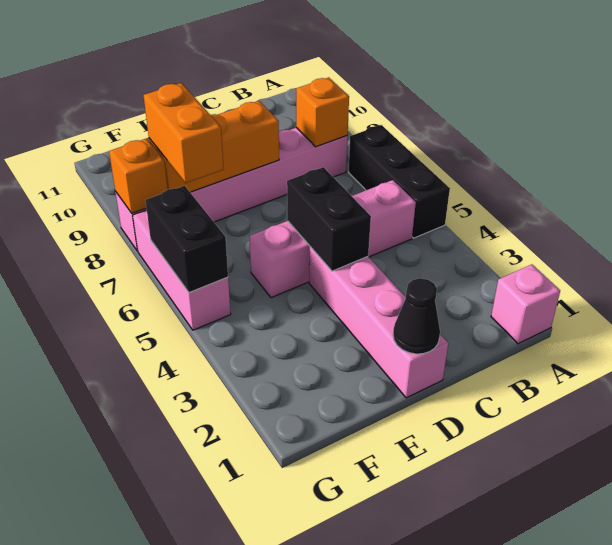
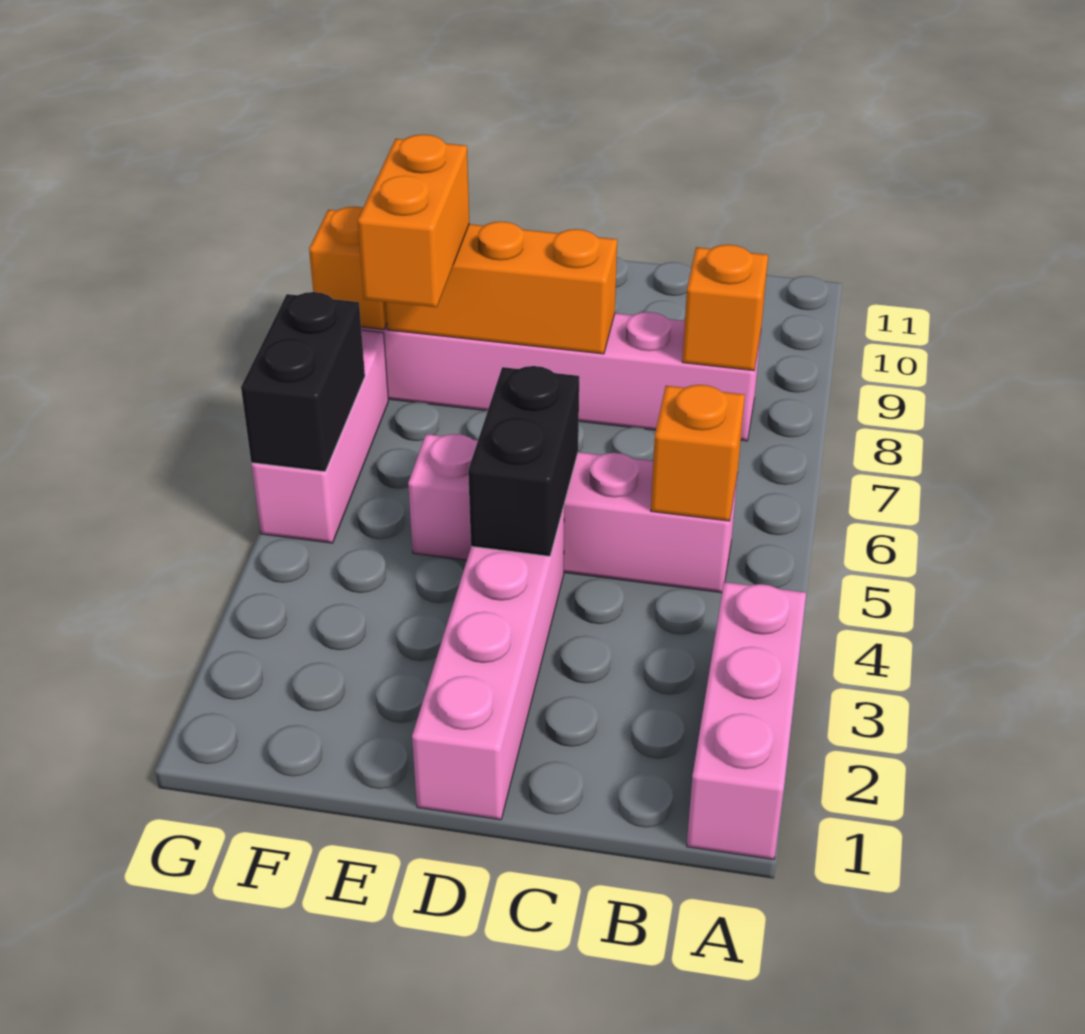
pink brick A1 level 1 -> pink brick A1:A3 level 1
black brick A5:A7 level 1 -> none
none -> orange brick B5 level 2
black cone D1 level 2 -> none

